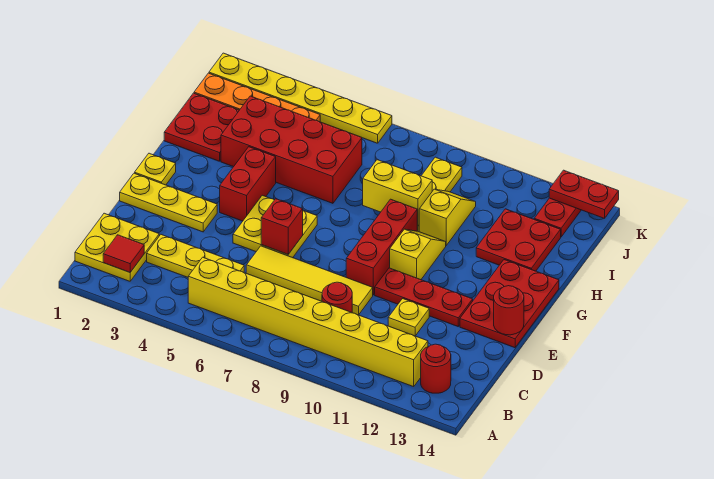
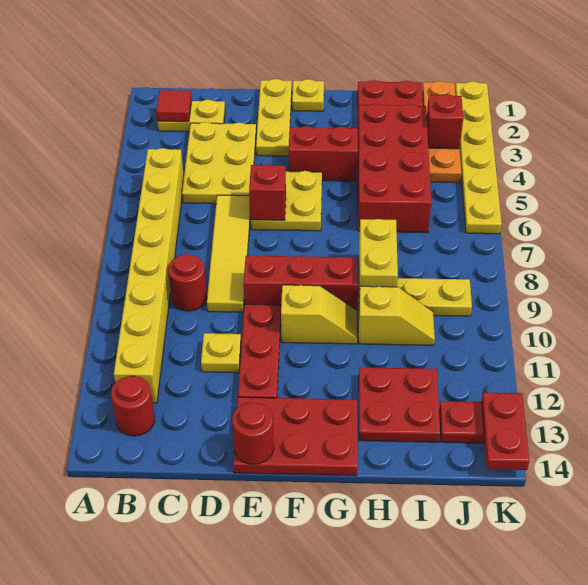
yellow plate B1:C2 level 1 -> yellow plate B2:C2 level 1
yellow plate C3:C5 level 1 -> yellow plate C3:D5 level 1
none -> red brick J3 level 2

